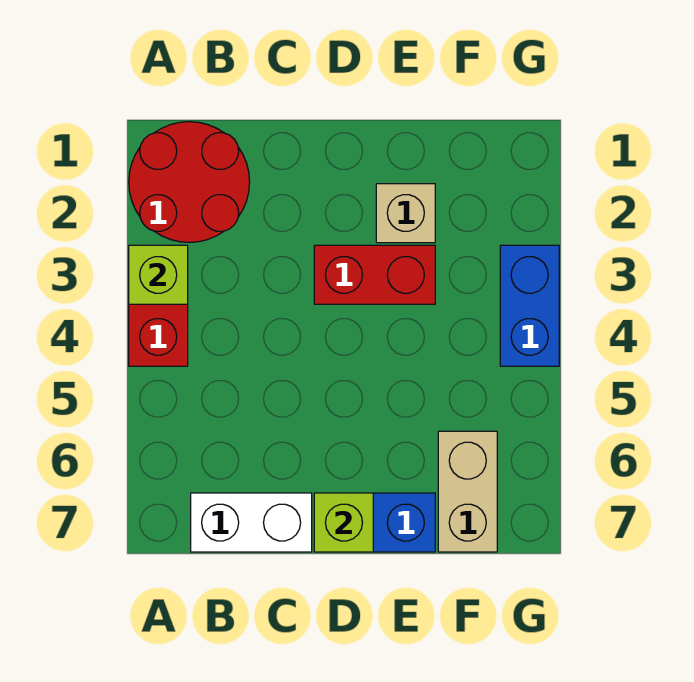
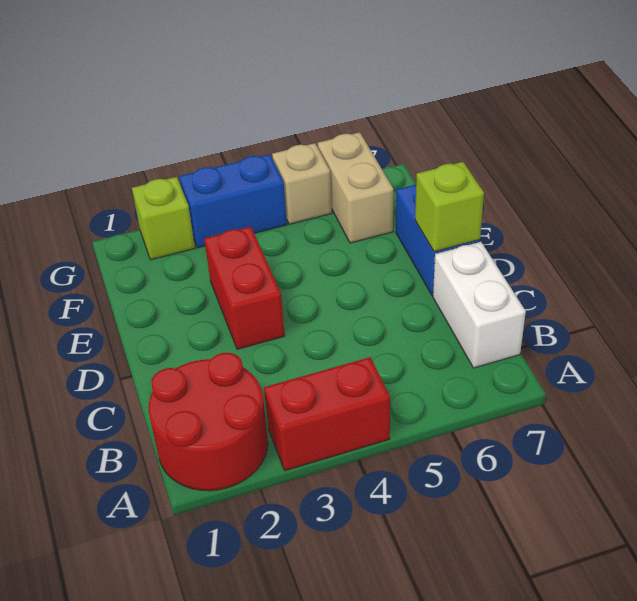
lime brick A3 level 2 -> lime brick G2 level 1
tan brick E2 level 1 -> tan brick G5 level 1
tan brick F6:F7 level 1 -> tan brick F6:G6 level 1

